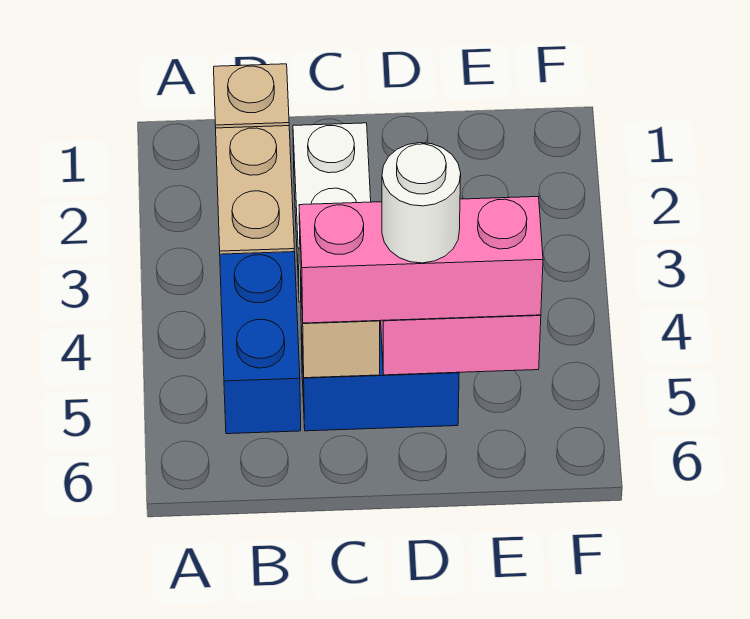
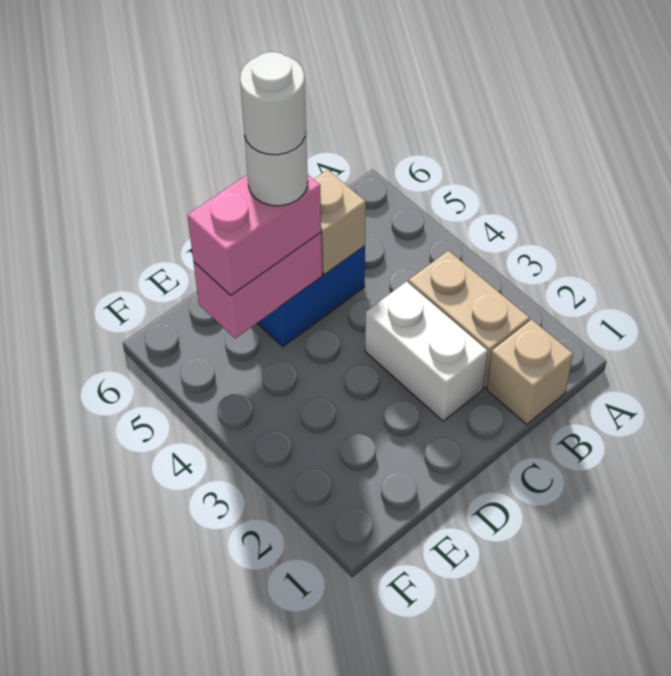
blue brick B4:B5 level 1 -> none
pink brick C5:E5 level 3 -> pink brick D5:E5 level 3
none -> white round brick D5 level 5

